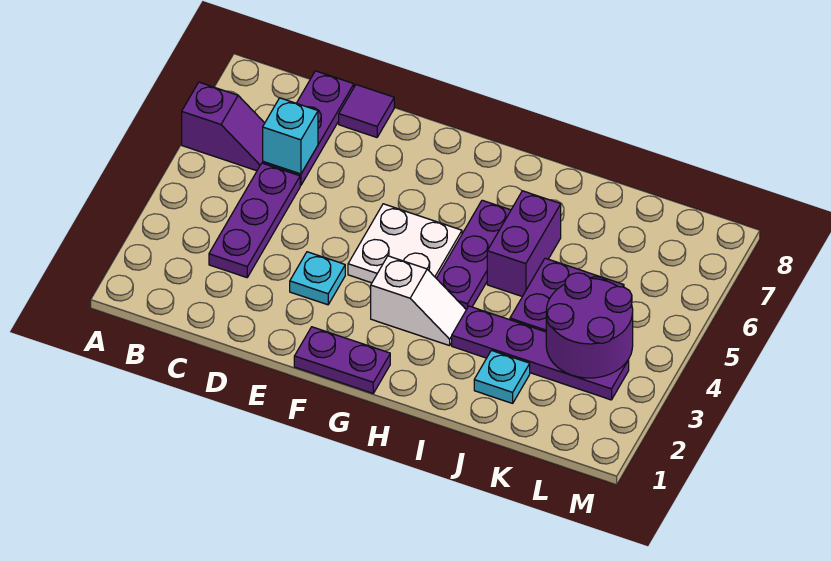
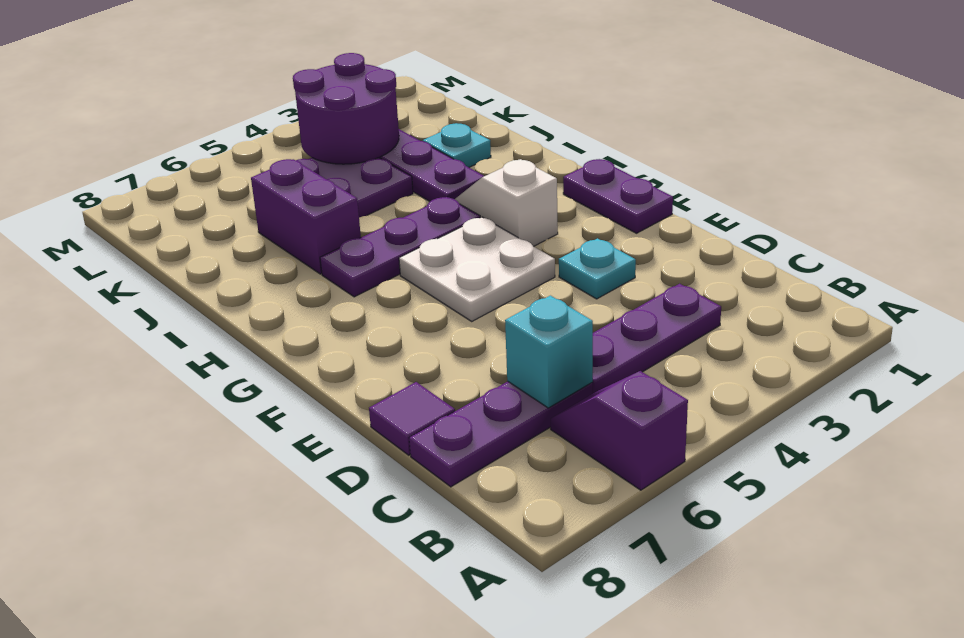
purple brick I5:I6 level 1 -> purple brick I6:J6 level 1

